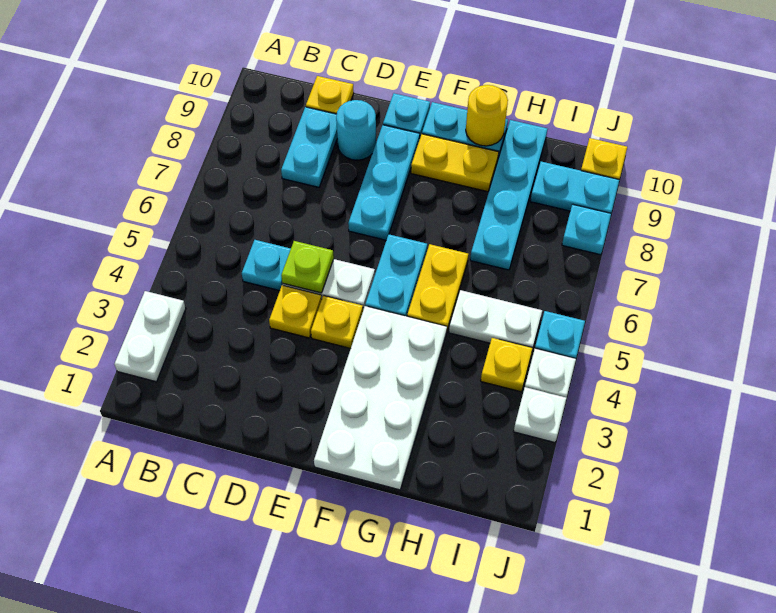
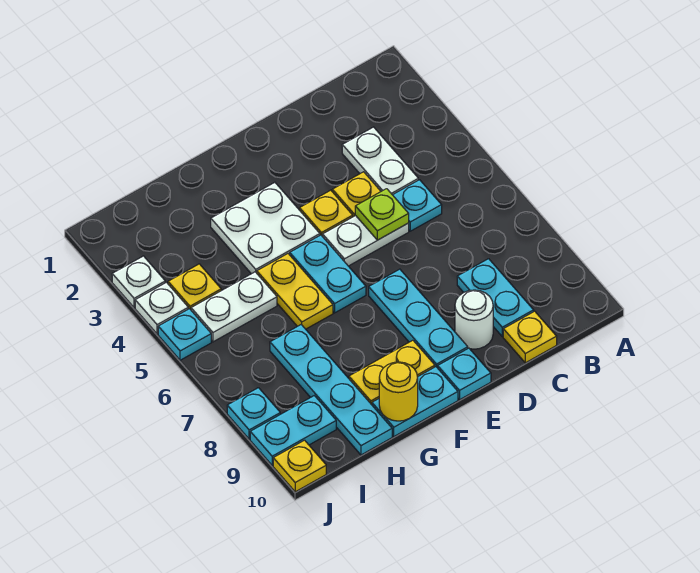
white plate A2:A3 level 1 -> white plate C3:C4 level 1
cyan round brick D9 level 1 -> white round brick D9 level 1
white plate F1:G4 level 1 -> white plate F3:G4 level 1

